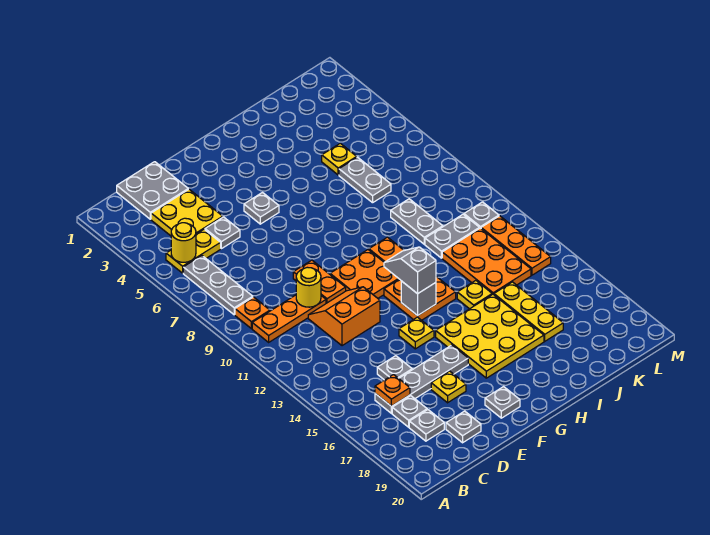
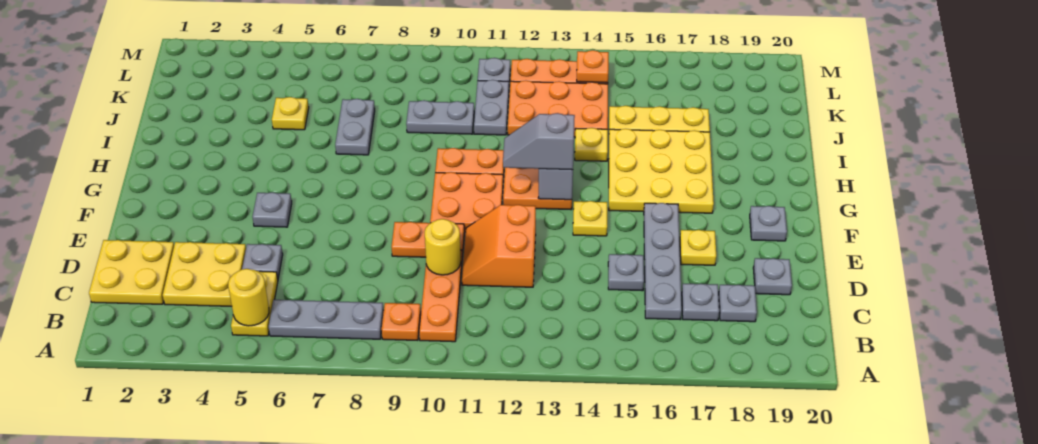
grey plate C1:D2 level 1 -> yellow plate C1:D2 level 1
orange plate C16 level 2 -> orange plate L14 level 2
grey plate J6:J7 level 1 -> grey plate I7:J7 level 1

